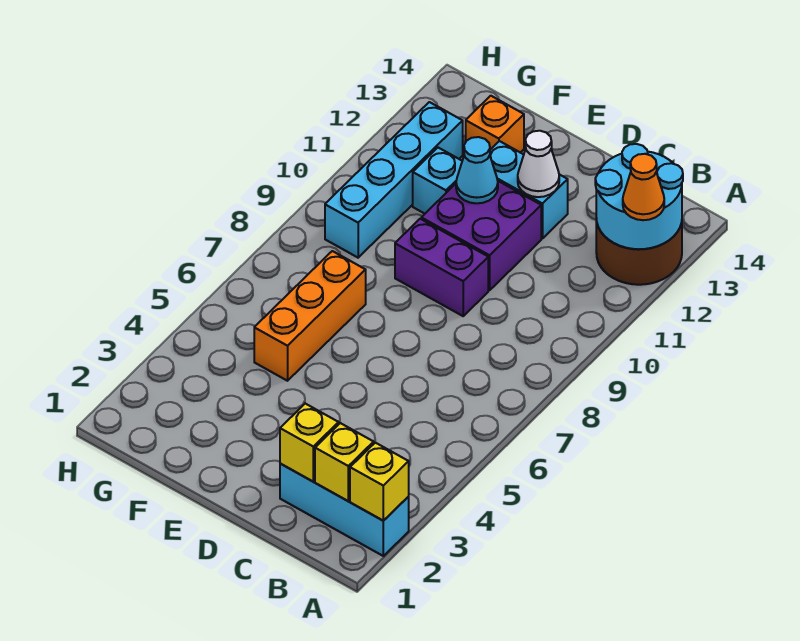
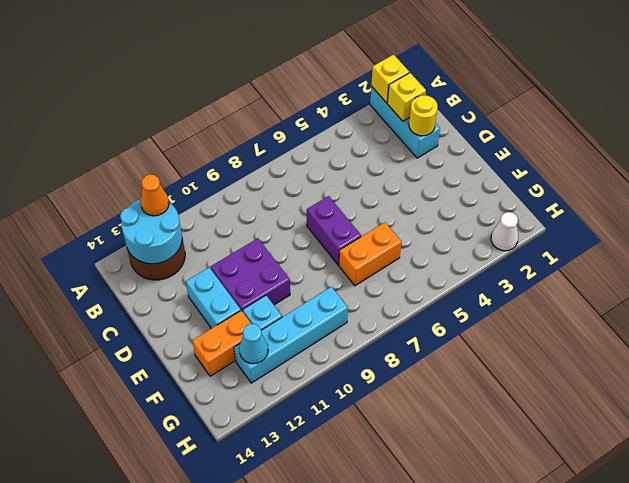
yellow brick C2 level 2 -> yellow round brick C2 level 2
purple brick D9:E9 level 1 -> purple brick D7:E7 level 1
white cone D12 level 2 -> white cone H2 level 1
cyan cone E11 level 2 -> cyan cone G12 level 2
orange brick F5:F7 level 1 -> orange brick F6:F7 level 1
orange brick F13 level 1 -> orange brick F12:F13 level 1

